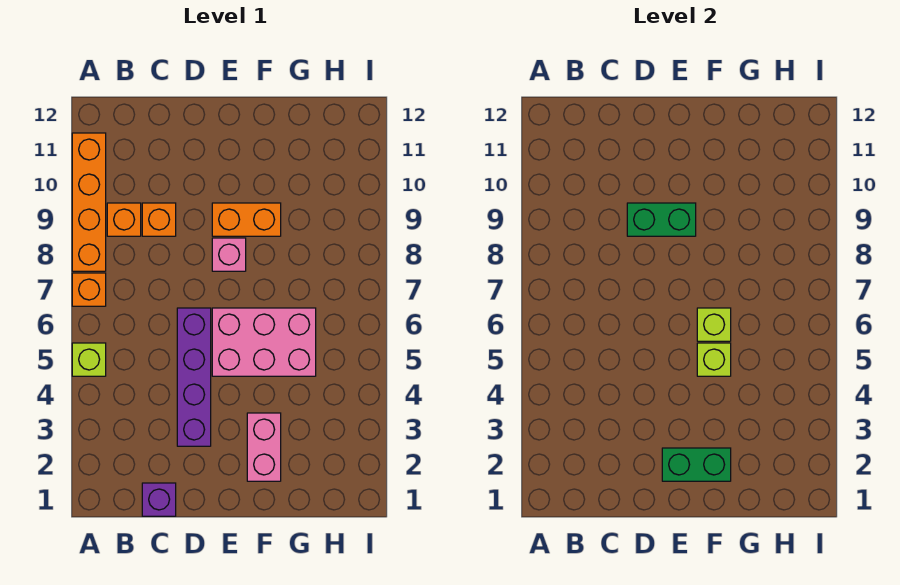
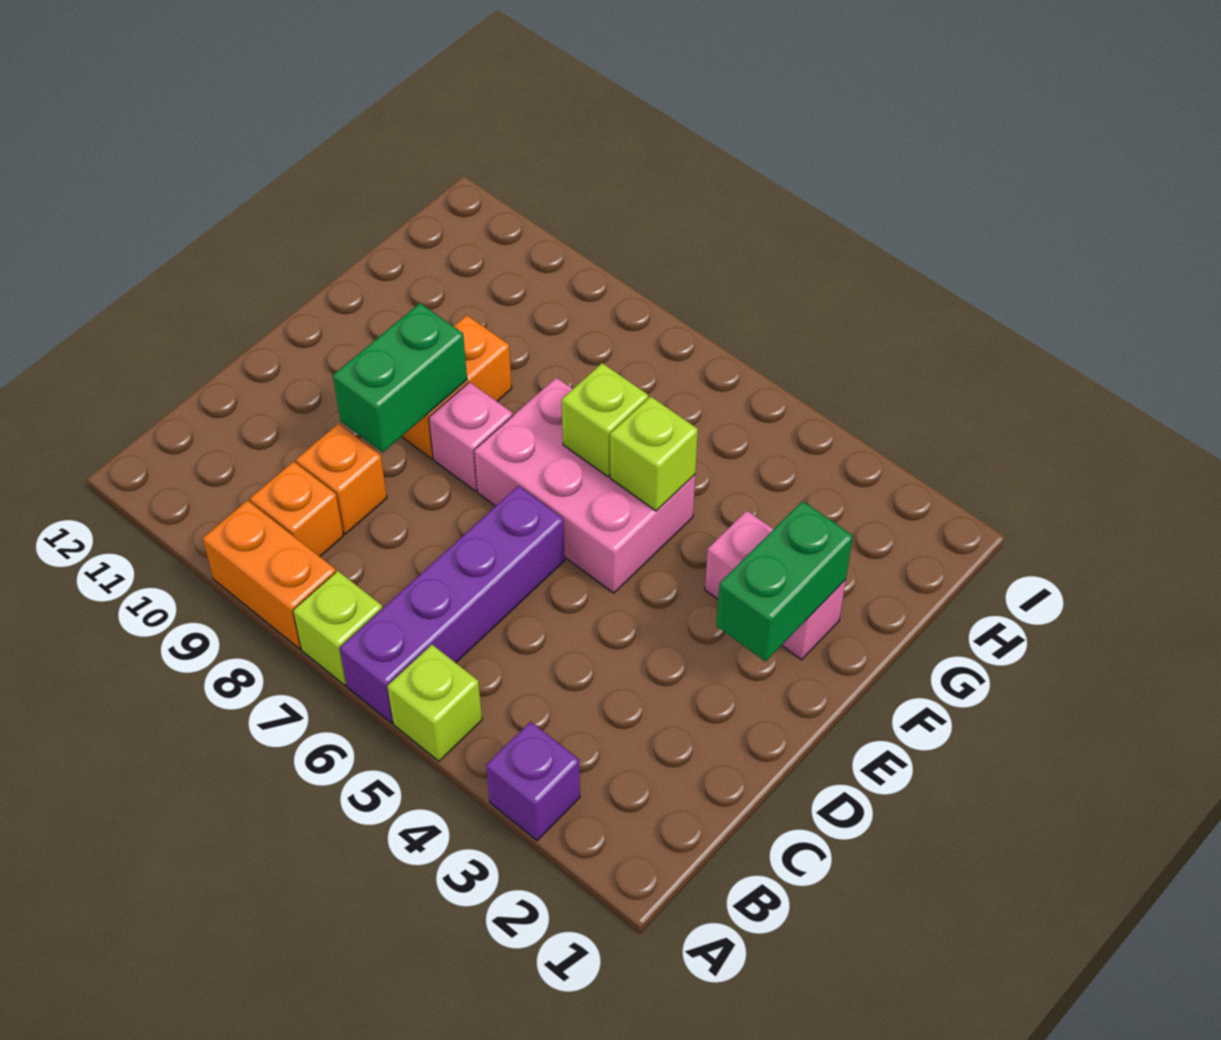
orange brick A7 level 1 -> lime brick A7 level 1
orange brick A8:A11 level 1 -> orange brick A8:A9 level 1
purple brick C1 level 1 -> purple brick A3 level 1
purple brick D3:D6 level 1 -> purple brick A6:D6 level 1
pink brick E5:G6 level 1 -> pink brick E5:F7 level 1

